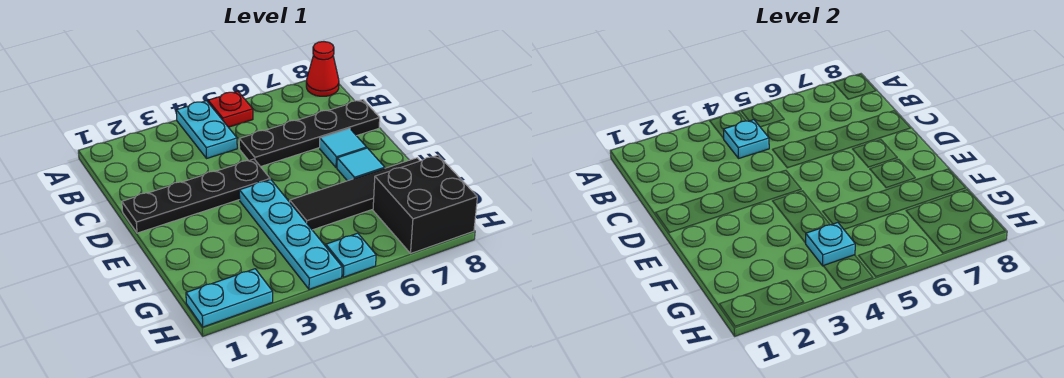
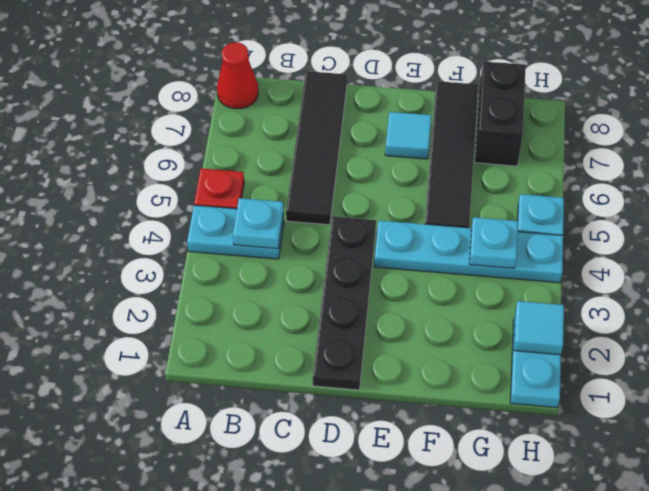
black plate C5:C8 level 1 -> black tile C5:C8 level 1
cyan tile D7 level 1 -> cyan tile H2 level 2
black brick G7:H8 level 1 -> black brick G7:G8 level 1

